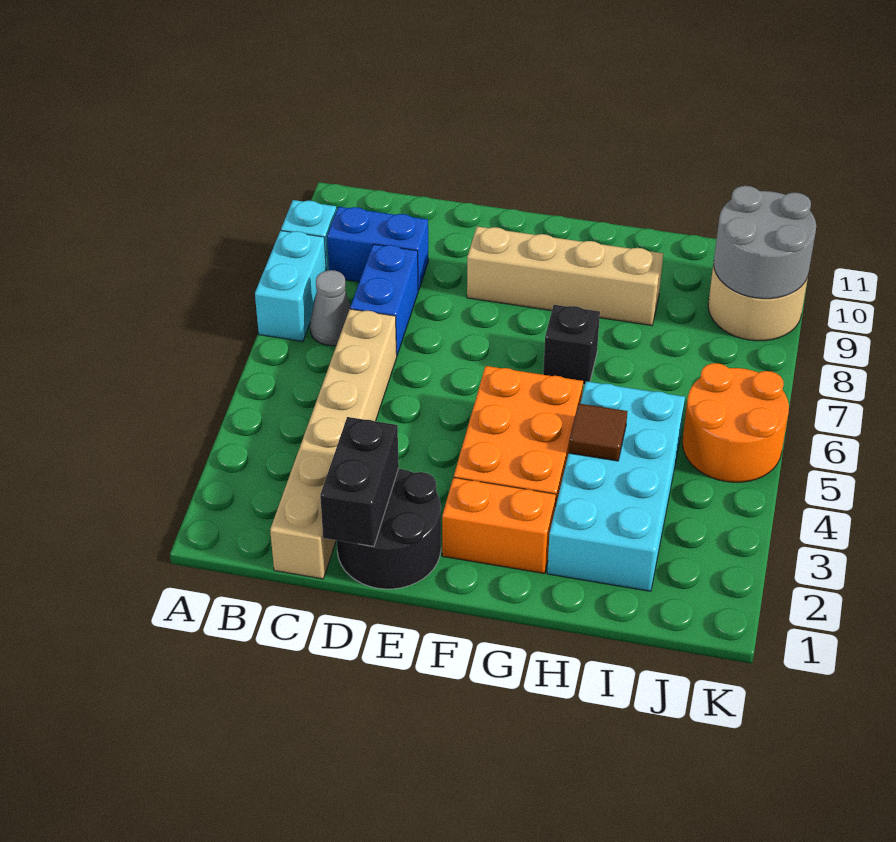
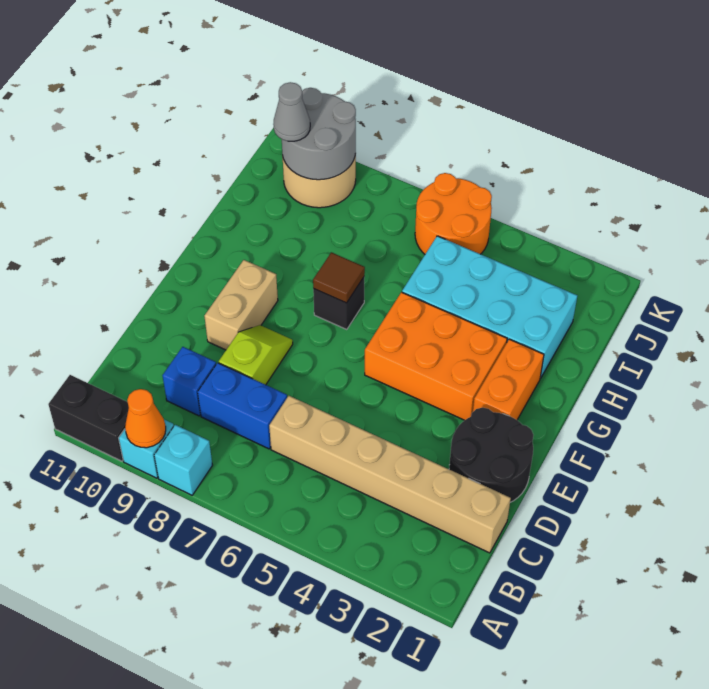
cyan brick A7:A8 level 1 -> cyan brick A8 level 1
none -> orange cone A9 level 2
grey cone B7 level 1 -> grey cone J10 level 3
blue brick B9:C9 level 1 -> blue brick C9 level 1
black brick D1:D2 level 2 -> black brick A10:A11 level 1
none -> lime slope D8:E8 level 1 top D
tan brick E9:H9 level 1 -> tan brick E9:F9 level 1
brown tile H4 level 2 -> brown tile G7 level 2

